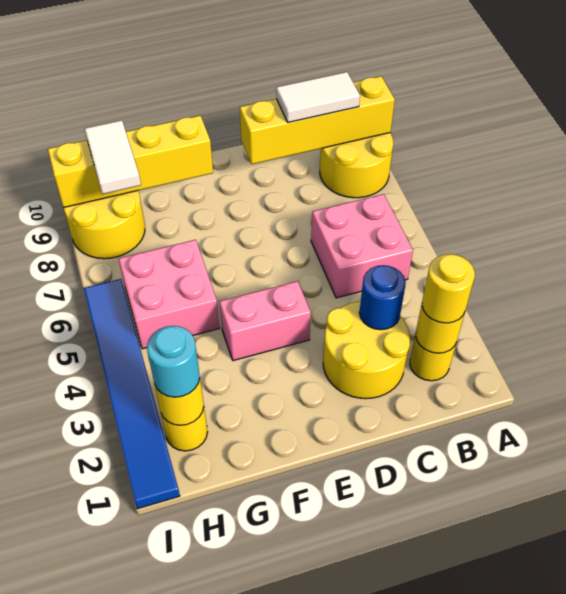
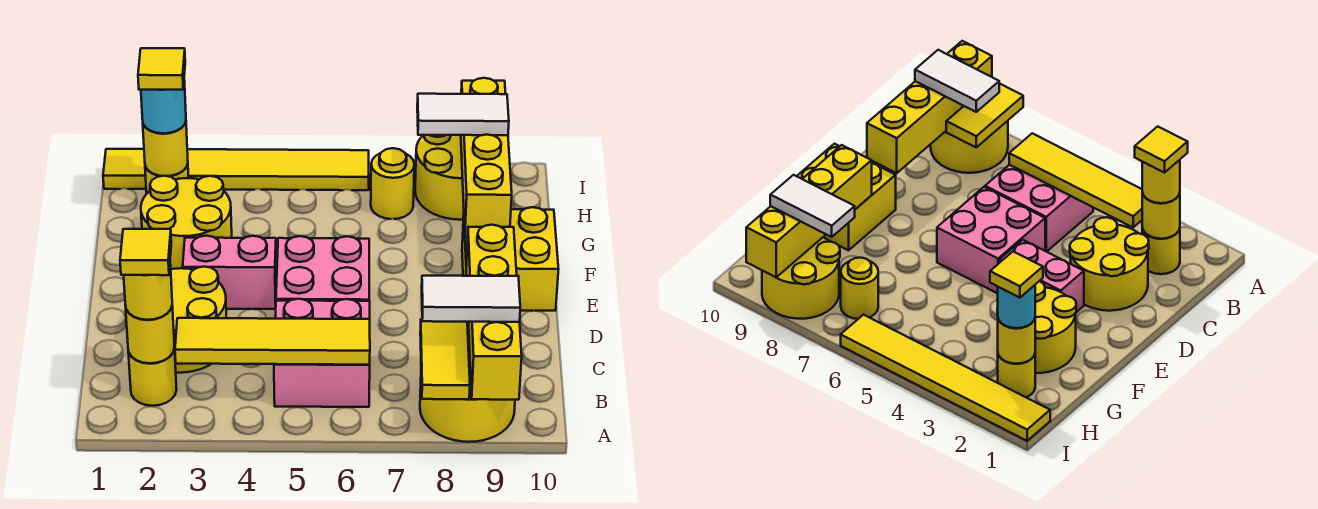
none -> yellow tile A8:B8 level 2
none -> yellow tile B2 level 4
none -> yellow tile B3:B6 level 2
white tile B9:C9 level 3 -> white tile B8:B9 level 3
blue round brick C3 level 2 -> none
pink brick E4:F4 level 1 -> pink brick E3:E4 level 1
none -> yellow brick E9:F10 level 1
none -> yellow round brick F2:G3 level 1
pink brick G5:H6 level 1 -> pink brick D5:E6 level 1
none -> yellow tile H2 level 4
none -> yellow round brick H7 level 1
blue tile I1:I6 level 1 -> yellow tile I1:I6 level 1

